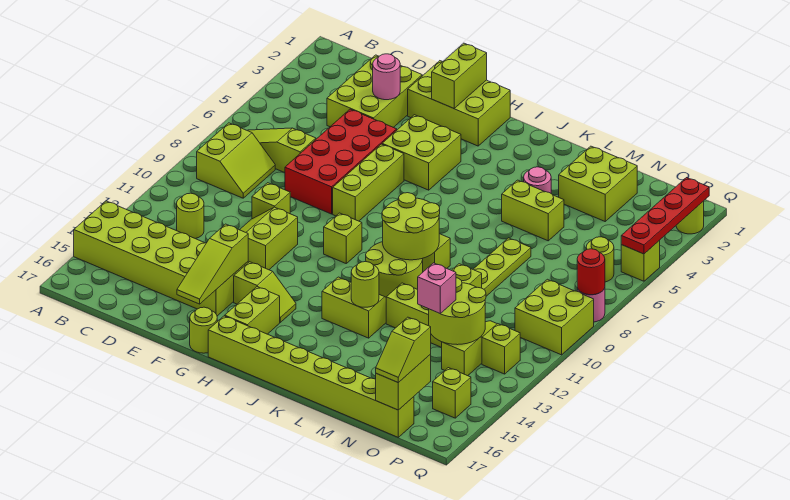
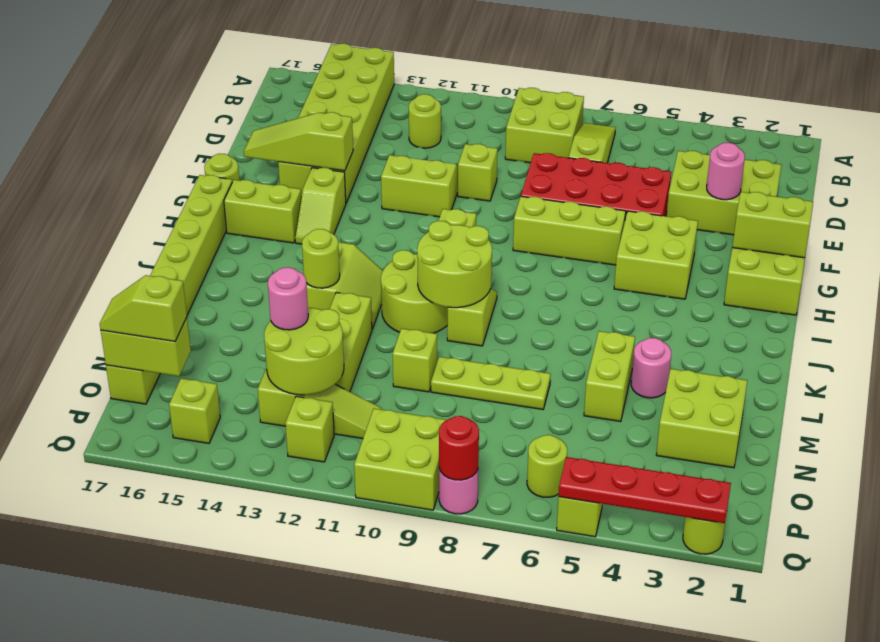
lime slope B8:C9 level 1 top B -> lime brick B8:C9 level 1
pink brick N13 level 3 -> pink round brick N13 level 3

